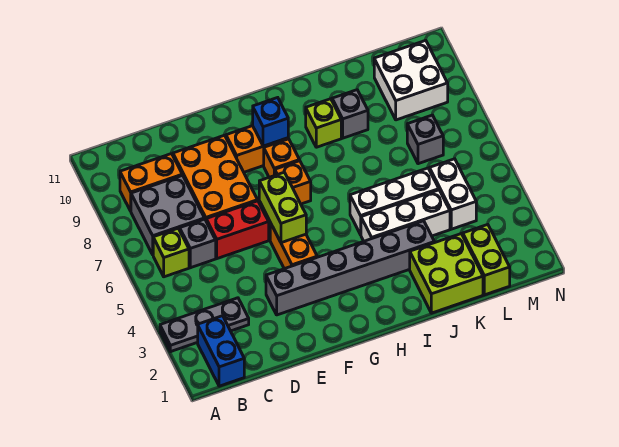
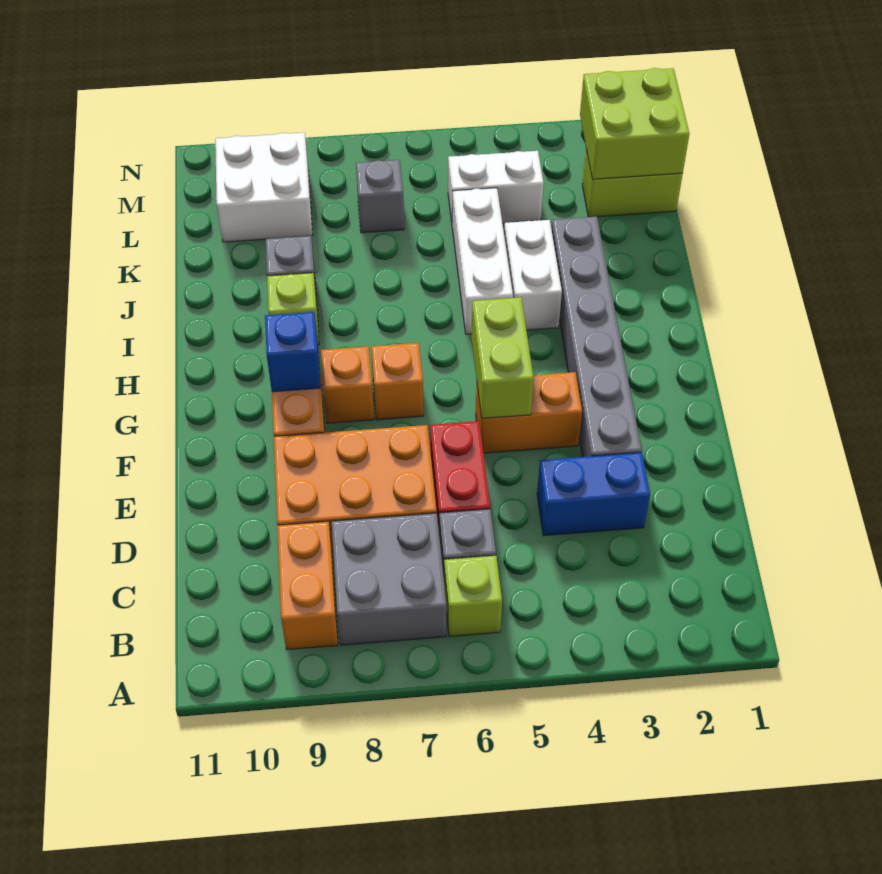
grey plate A3:C3 level 1 -> none
blue brick B1:B2 level 1 -> blue brick D3:D4 level 1
lime brick F5:F6 level 2 -> lime brick F5:G5 level 2
white brick I4:K4 level 1 -> white brick I4:J4 level 1
lime brick J1:K2 level 1 -> lime brick L1:M2 level 2

